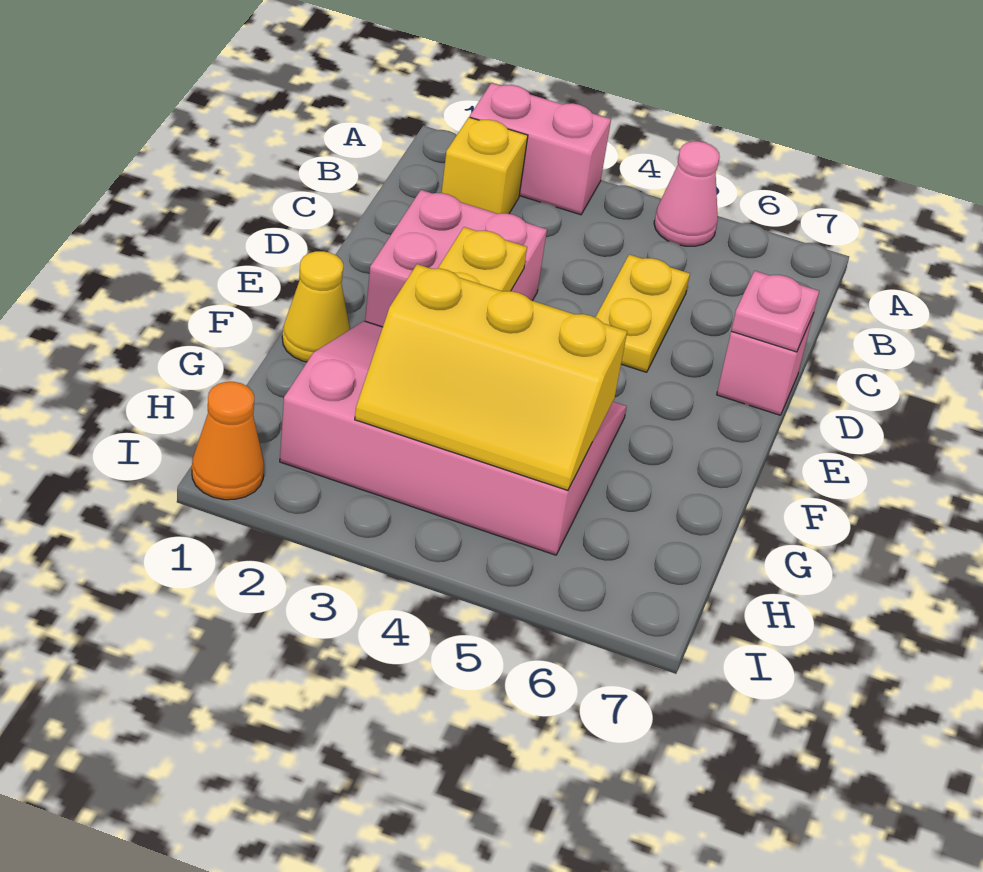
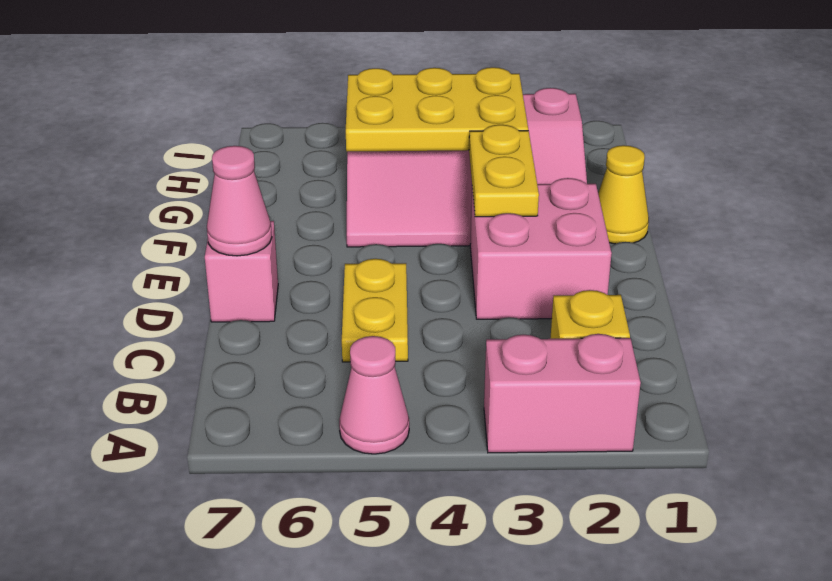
pink plate D7 level 2 -> pink cone D7 level 2
yellow slope G3:H5 level 2 top G -> yellow plate G3:H5 level 2
orange cone I1 level 1 -> none

